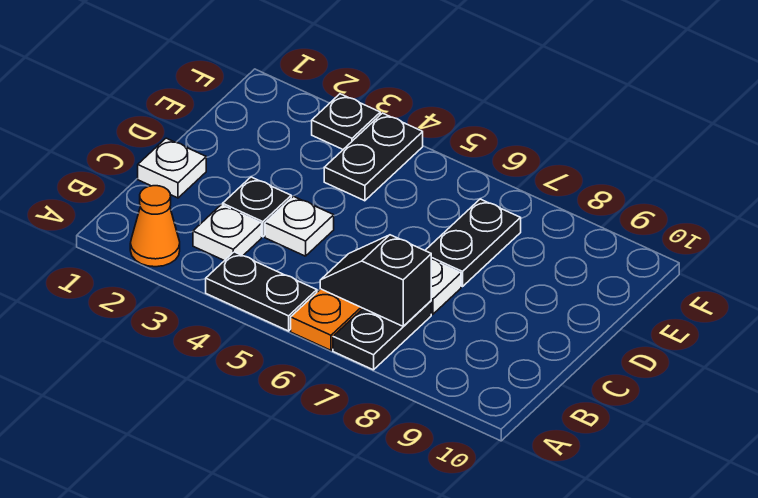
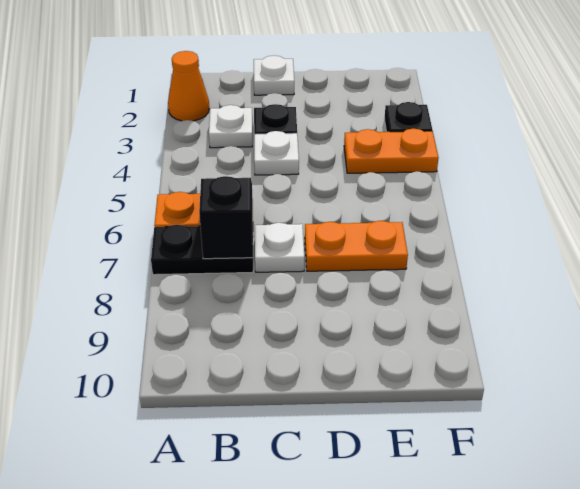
black plate A4:A5 level 1 -> none
black plate D7:E7 level 1 -> orange plate D7:E7 level 1
black plate E4:F4 level 1 -> orange plate E4:F4 level 1

